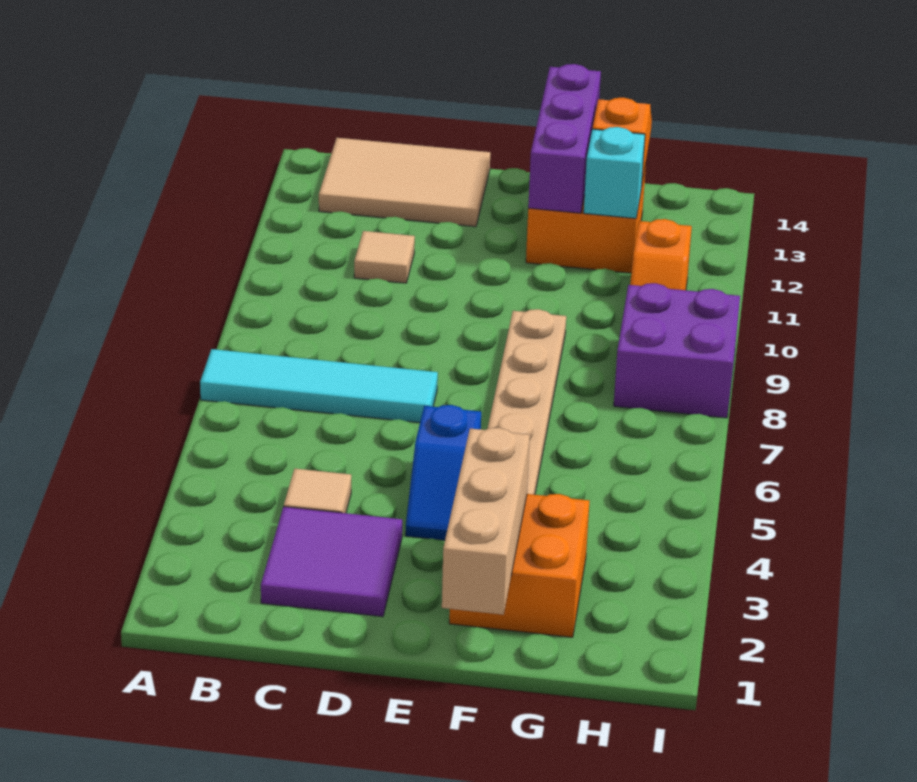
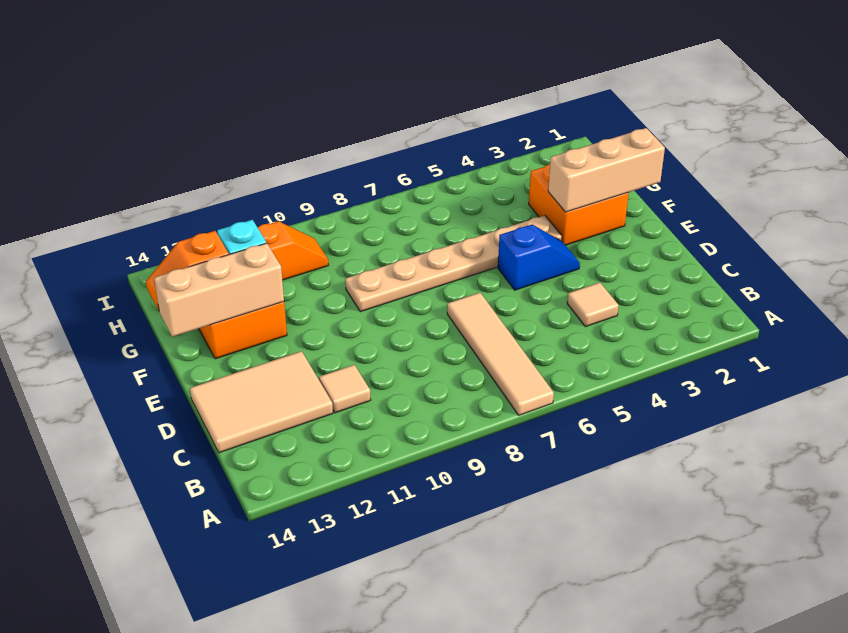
cyan tile A7:D7 level 1 -> tan tile A7:D7 level 1
tan tile B13:D14 level 1 -> tan tile C12:D14 level 1
purple tile C2:D3 level 1 -> none
purple brick F12:F14 level 2 -> tan brick F12:F14 level 2
purple brick H8:I9 level 1 -> none

